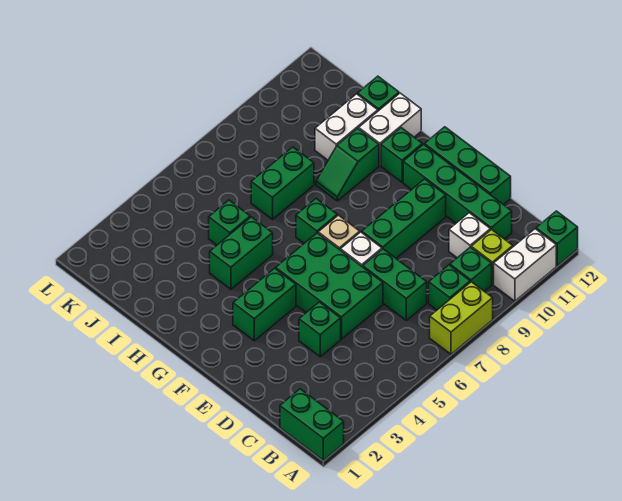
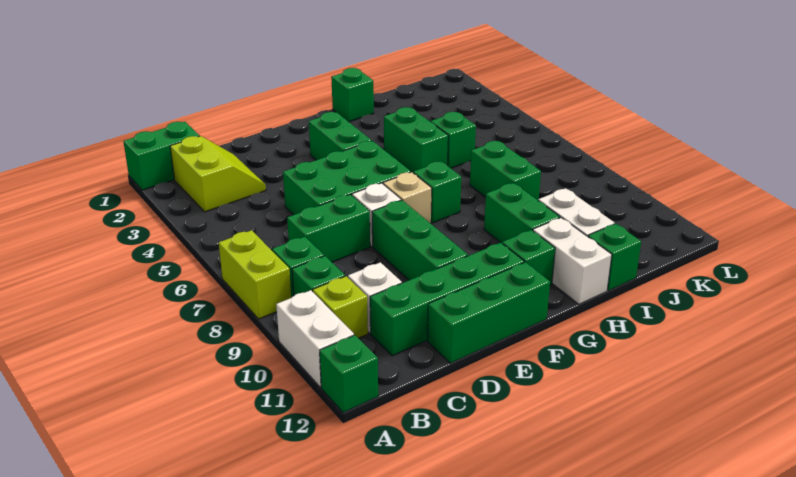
none -> lime slope B2:C3 level 1 top B
green brick D4 level 1 -> green brick H1 level 1
green slope H9:H10 level 1 top 10 -> green brick H9:H10 level 1

